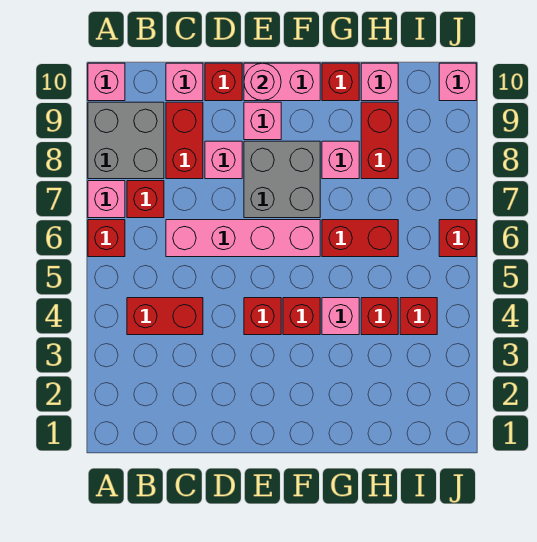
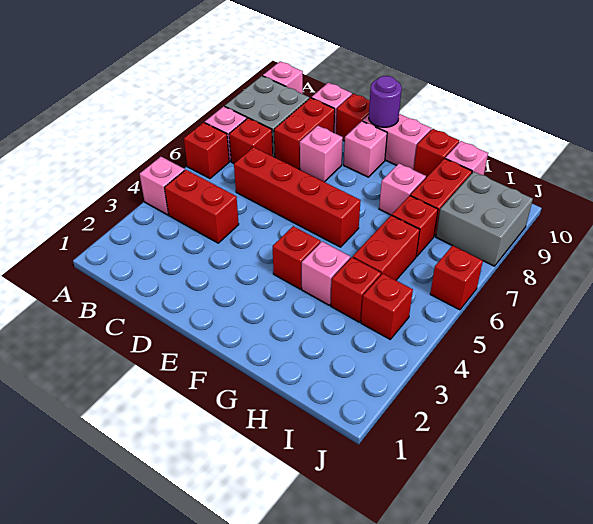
pink brick C6:F6 level 1 -> red brick C6:F6 level 1
red brick E4 level 1 -> red brick H7 level 1
grey brick E7:F8 level 1 -> grey brick I8:J9 level 1
pink round brick E10 level 2 -> purple round brick E10 level 2
red brick G6:H6 level 1 -> red brick H5:H6 level 1
pink brick J10 level 1 -> pink brick A4 level 1

